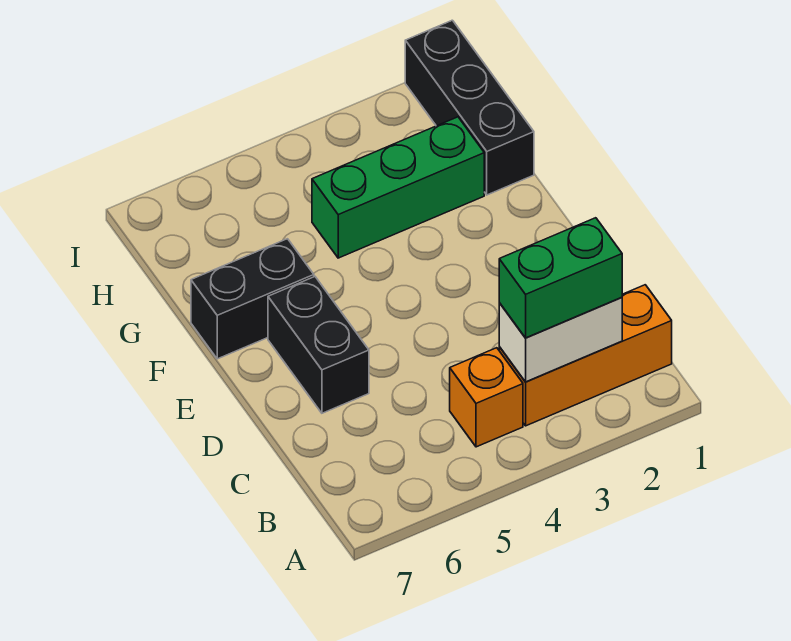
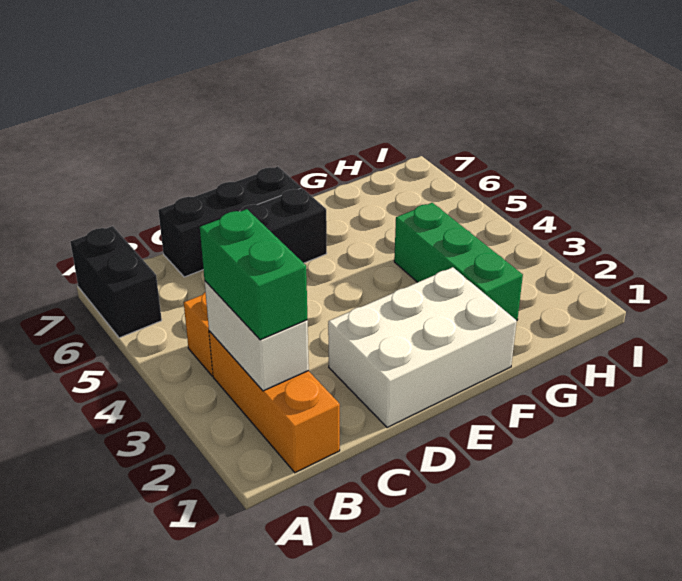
none -> white brick D1:F2 level 1
black brick F6:F7 level 1 -> black brick A6:A7 level 1
black brick G1:I1 level 1 -> black brick C7:E7 level 1

